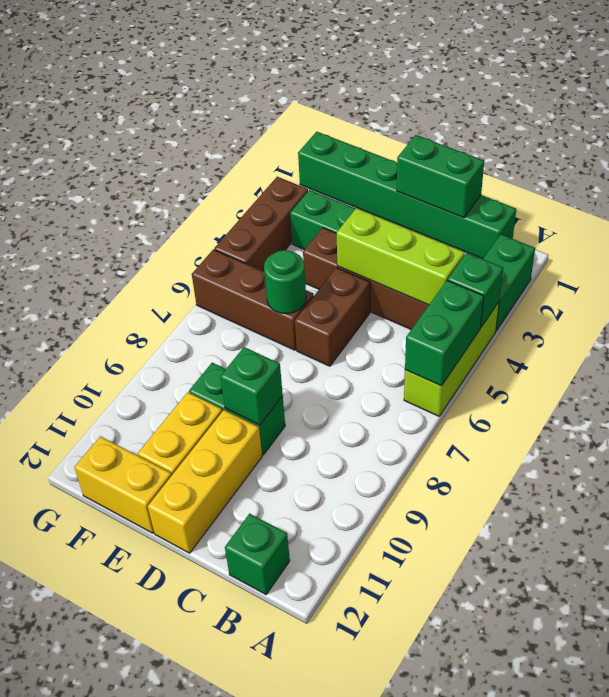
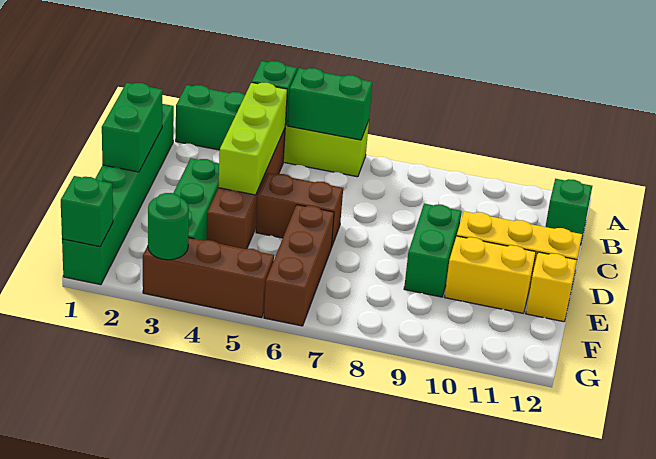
green brick D9 level 2 -> green brick G1 level 2
green round brick E6 level 2 -> green round brick G3 level 2
yellow brick E12:F12 level 1 -> yellow brick E12 level 1

